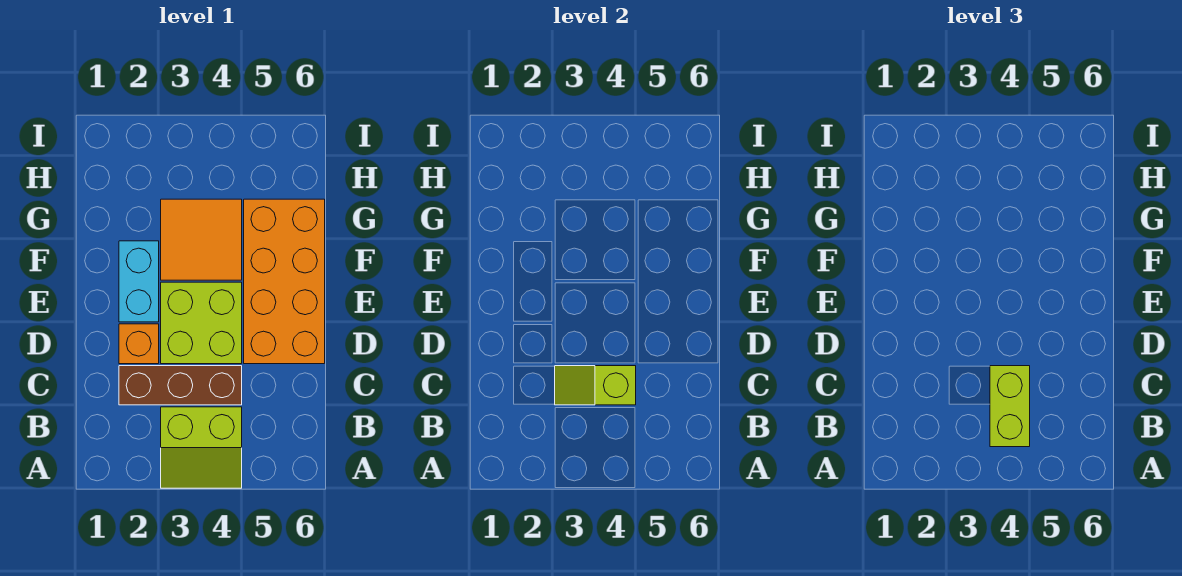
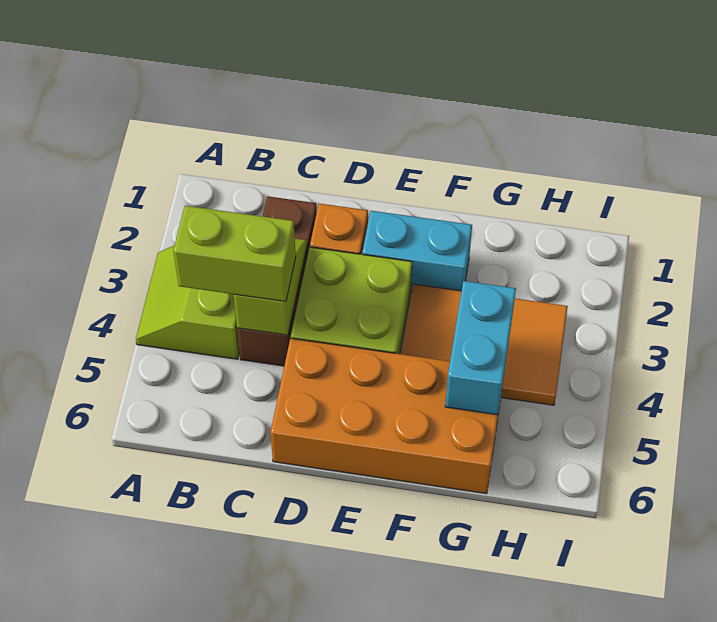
orange tile F3:G4 level 1 -> orange tile F3:H4 level 1
none -> cyan brick G4:G5 level 2

